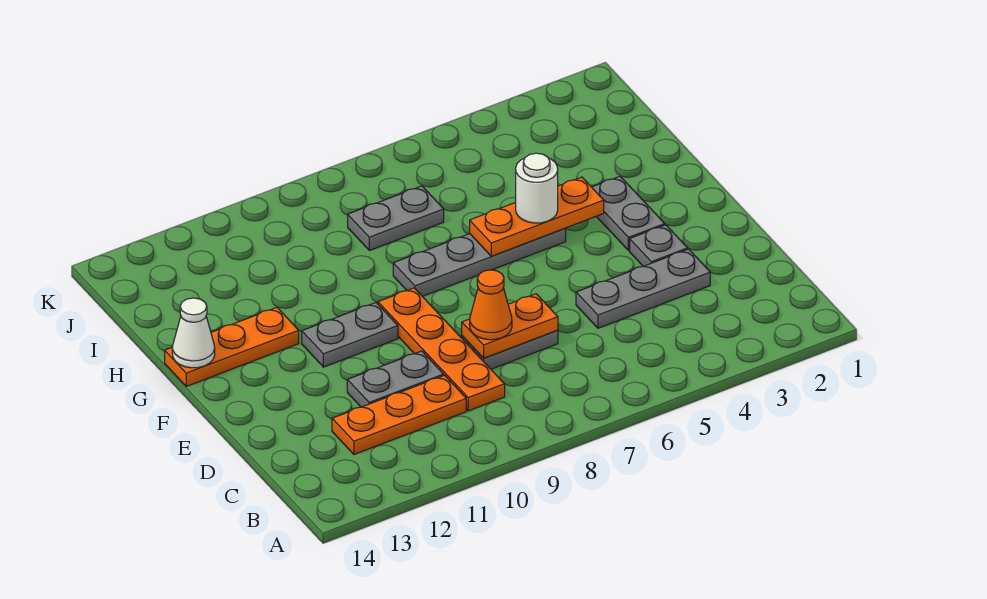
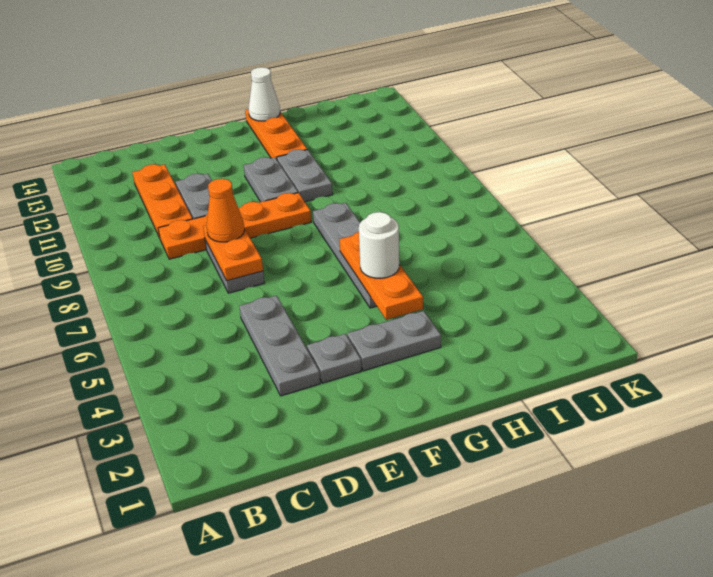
grey plate I7:I8 level 1 -> grey plate G10:G11 level 1

